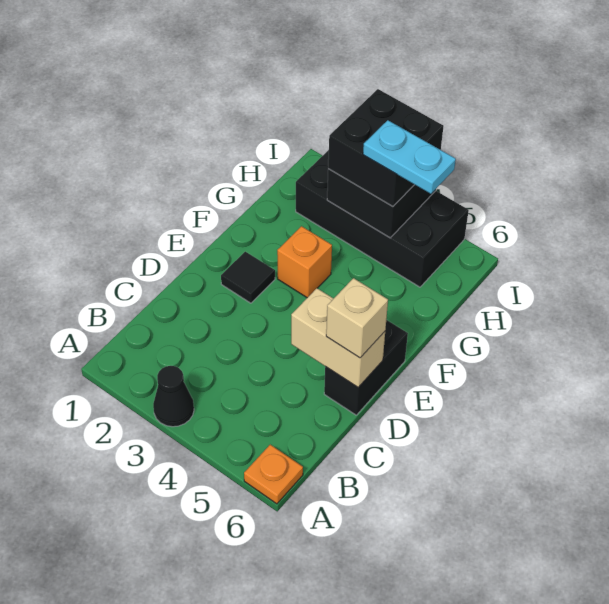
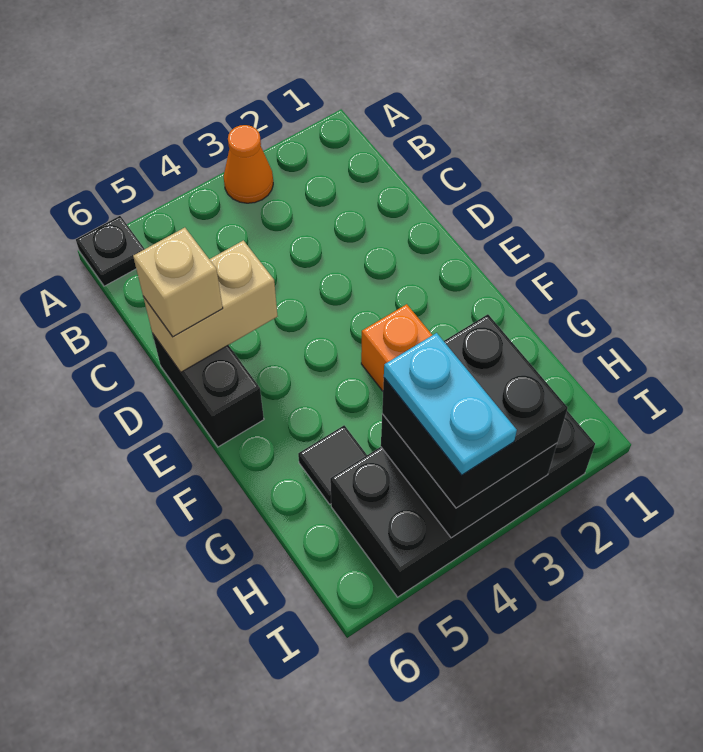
black cone A3 level 1 -> orange cone A3 level 1
orange plate A6 level 1 -> black plate A6 level 1
black tile E2 level 1 -> black tile G5 level 1
cyan plate H4:H5 level 4 -> cyan plate H4:I4 level 4

